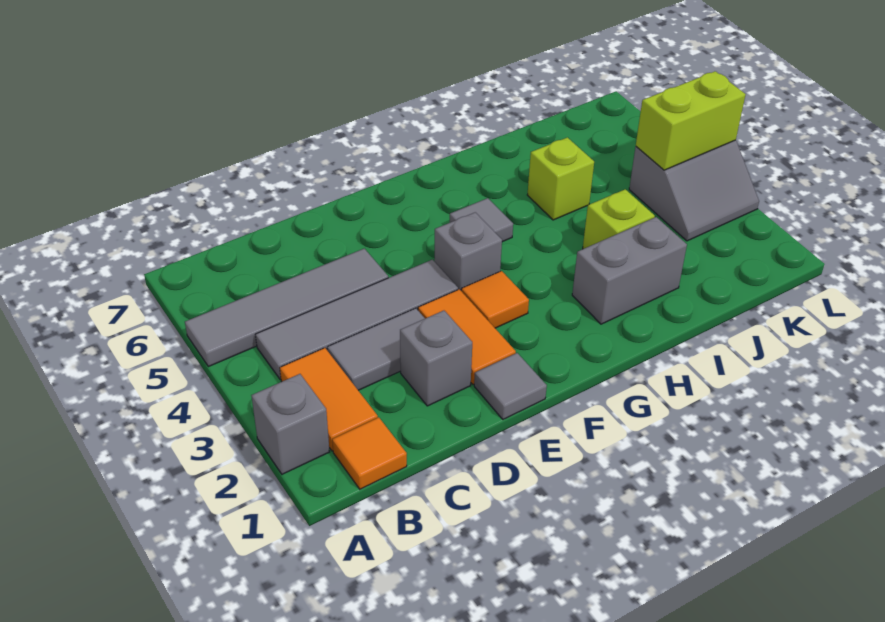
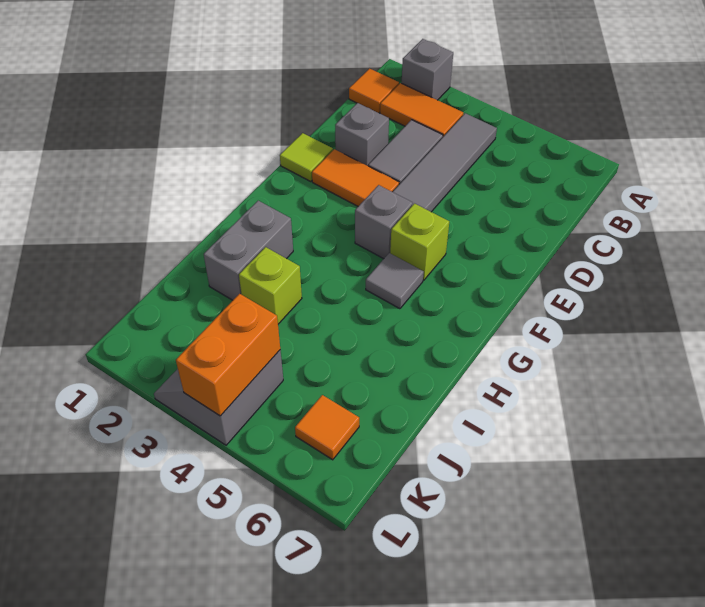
grey tile A5:D5 level 1 -> none
grey tile E1 level 1 -> lime tile E1 level 1
orange tile F3 level 1 -> orange tile K6 level 1
lime brick I5 level 1 -> lime brick F5 level 1
lime brick K4:L4 level 2 -> orange brick K4:L4 level 2

